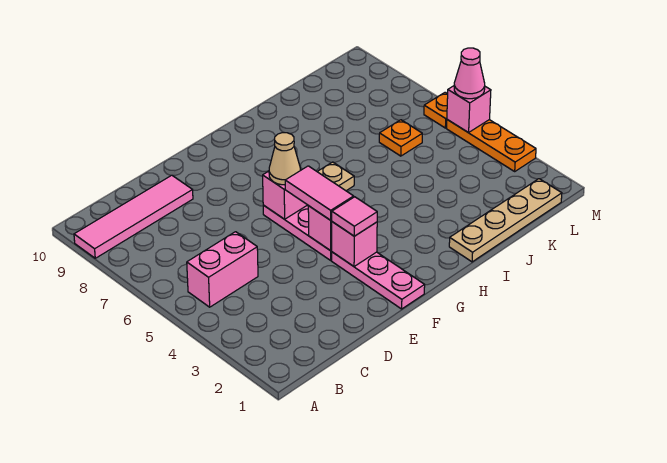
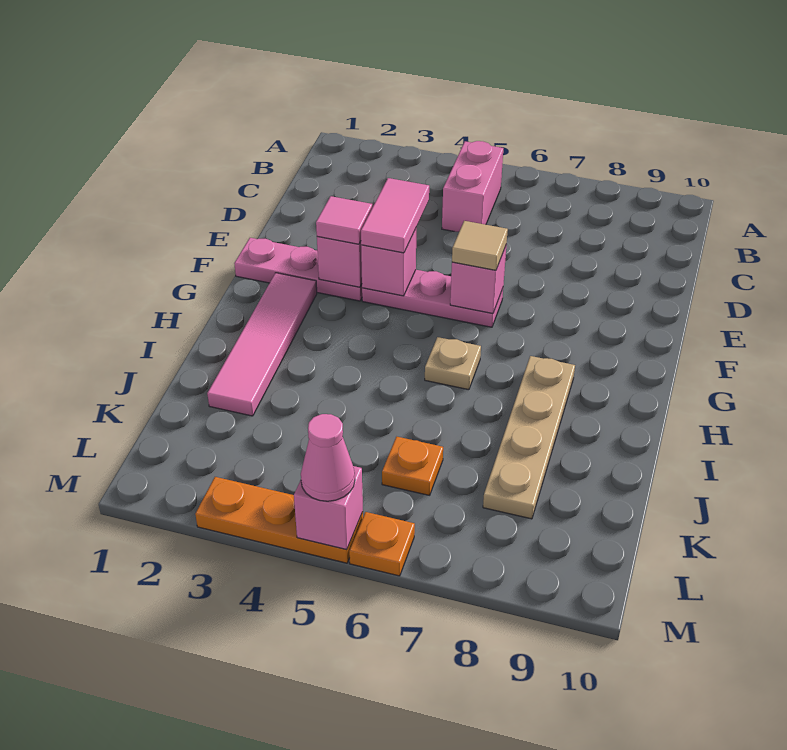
pink tile A9:D9 level 1 -> pink tile G2:J2 level 1
pink tile F4:F5 level 3 -> pink tile E4:F4 level 3
tan cone F6 level 3 -> tan tile F6 level 3
tan plate I1:L1 level 1 -> tan plate H8:K8 level 1

